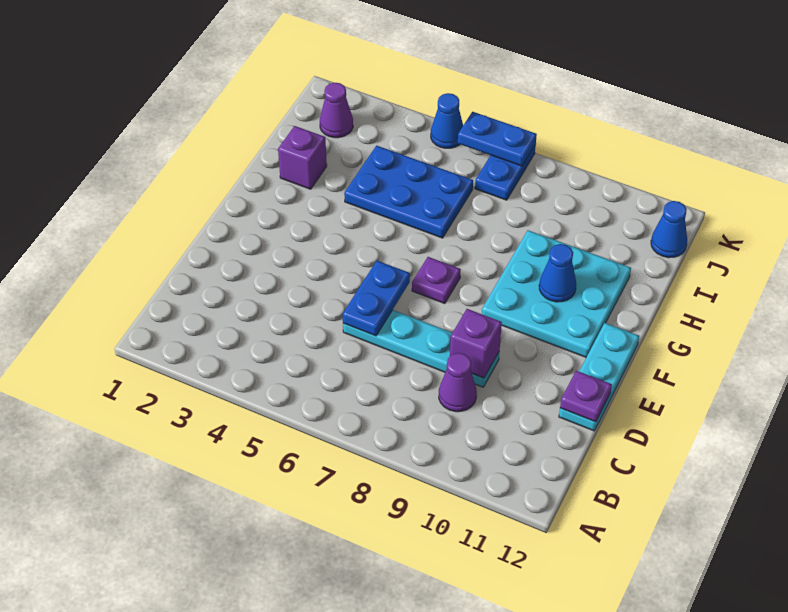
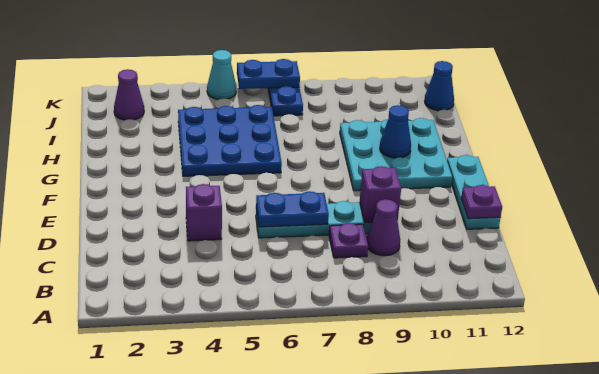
blue plate D6:E6 level 2 -> blue plate D6:D7 level 2
purple plate F7 level 1 -> purple plate C8 level 1
purple brick H2 level 1 -> purple brick D4 level 1
blue plate H4:I6 level 1 -> blue plate G4:I6 level 1
blue cone K5 level 1 -> cyan cone K5 level 1

